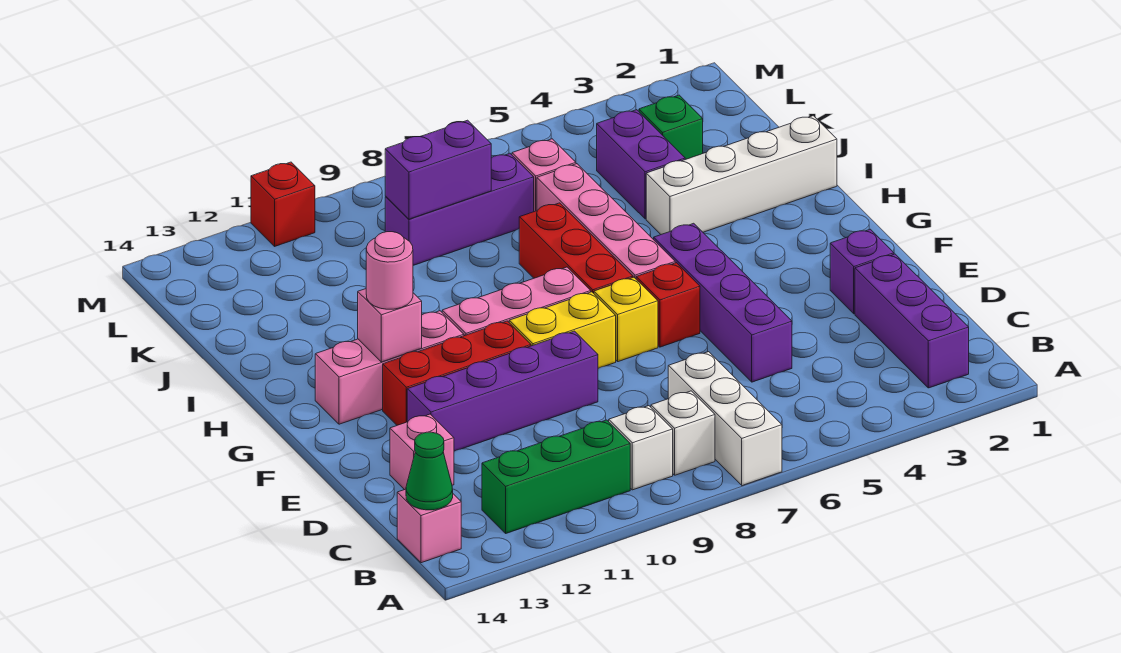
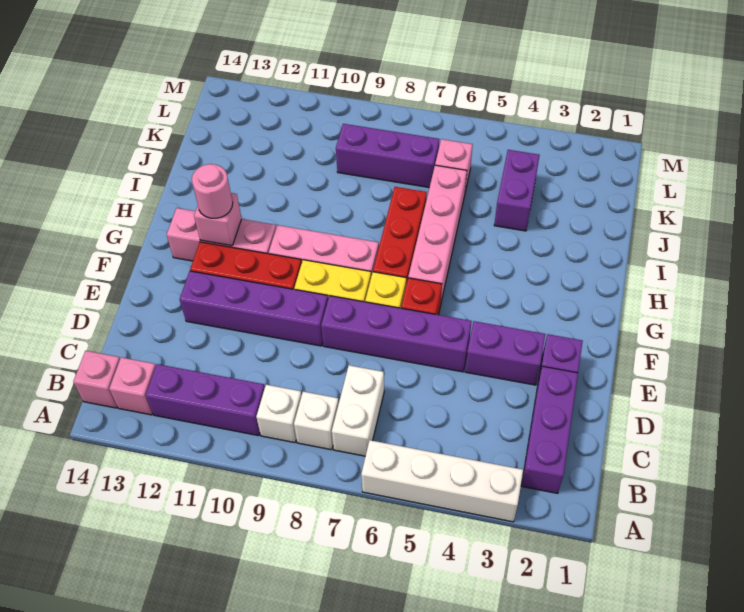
white brick A7:C7 level 1 -> white brick B7:C7 level 1
green brick B10:B12 level 1 -> purple brick B10:B12 level 1
green cone B14 level 2 -> none
purple brick D5:G5 level 1 -> purple brick E5:E8 level 1
pink brick D13 level 1 -> pink brick B13 level 1
white brick I1:I4 level 1 -> white brick A3:A6 level 1
green brick K3 level 1 -> none
purple brick K8:K9 level 2 -> purple brick E3:E4 level 1
red brick M11 level 1 -> none

